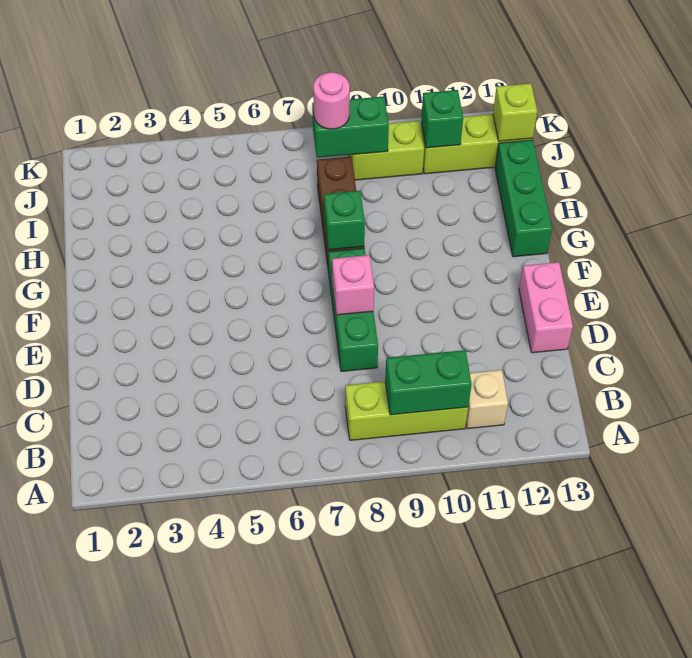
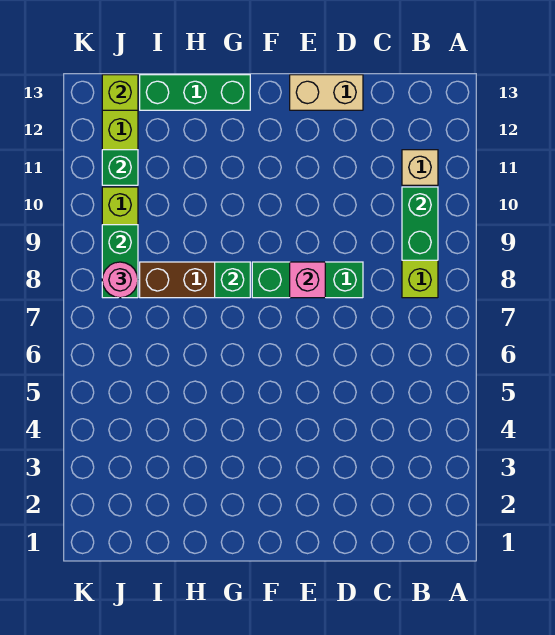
pink brick D13:E13 level 1 -> tan brick D13:E13 level 1

